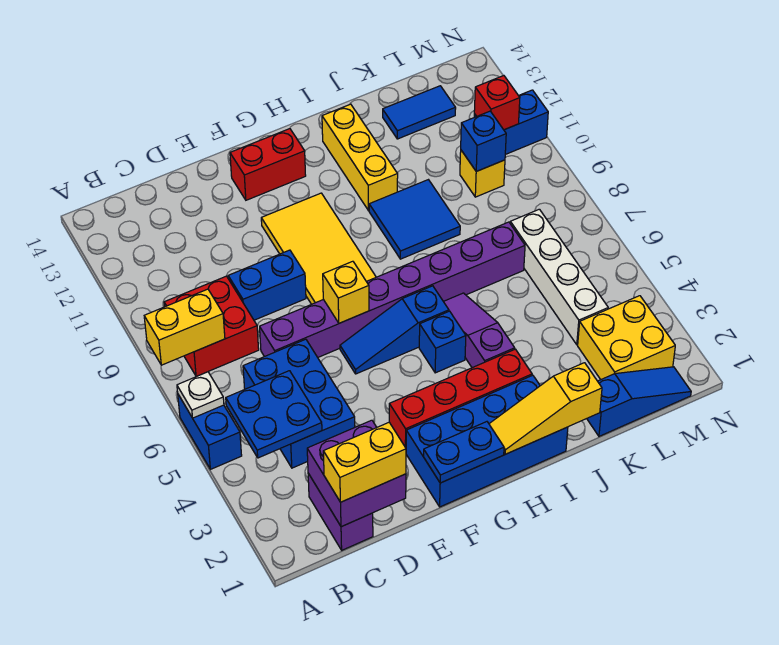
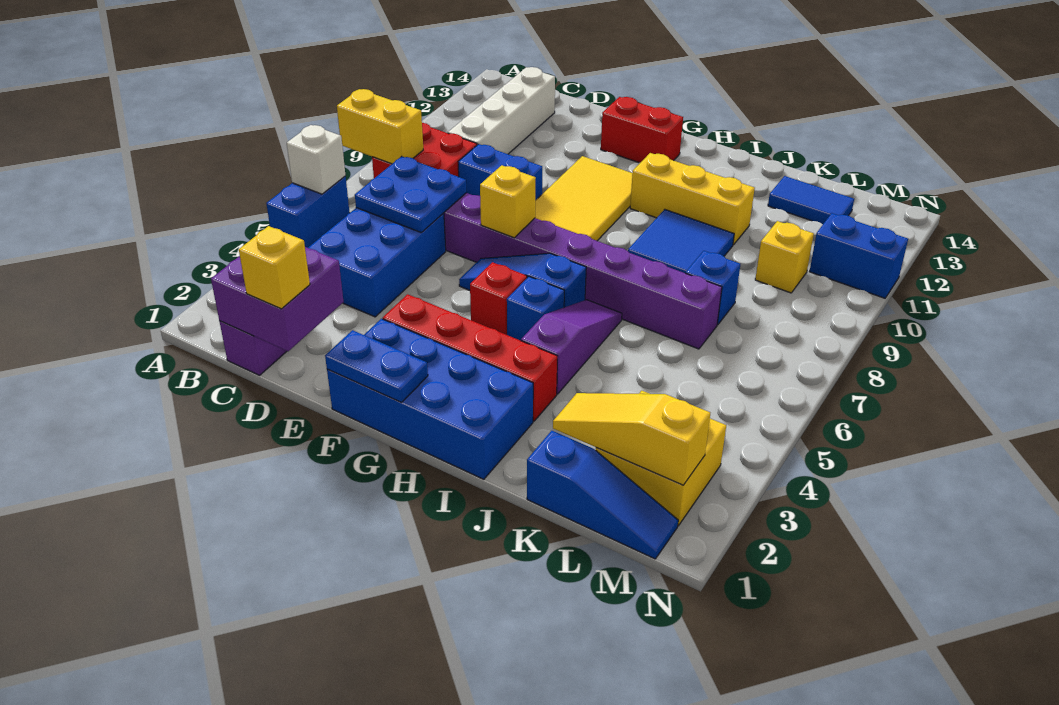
white plate A6 level 2 -> white brick A6 level 2
blue plate B4:C5 level 2 -> blue plate C6:D7 level 2
yellow brick C1:D1 level 3 -> yellow brick D1 level 3
yellow slope H1:J1 level 2 top J -> yellow slope K2:M2 level 2 top M
yellow brick I11:I13 level 1 -> yellow brick H11:J11 level 1
white brick L4:L7 level 1 -> white brick C10:C13 level 1
blue brick L10 level 2 -> blue brick K8 level 1
red brick M11 level 2 -> red brick G5 level 1

